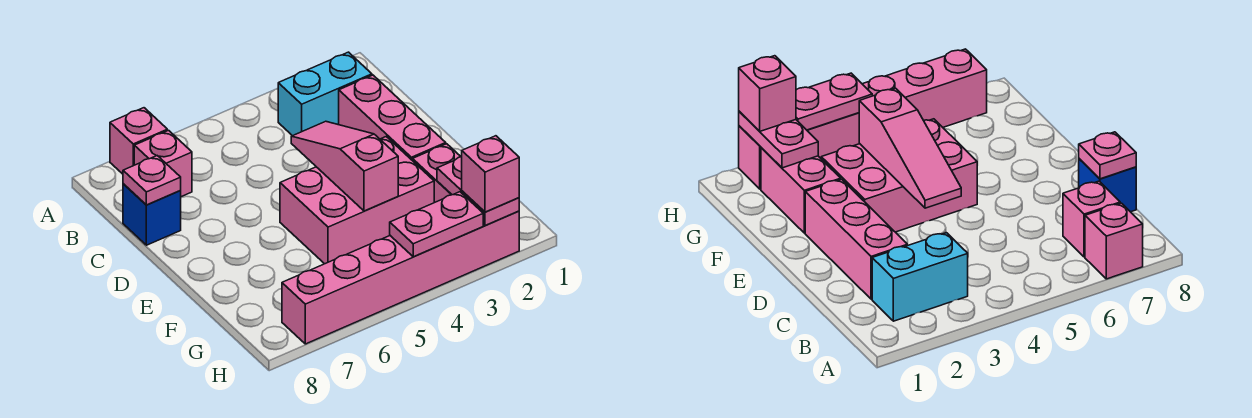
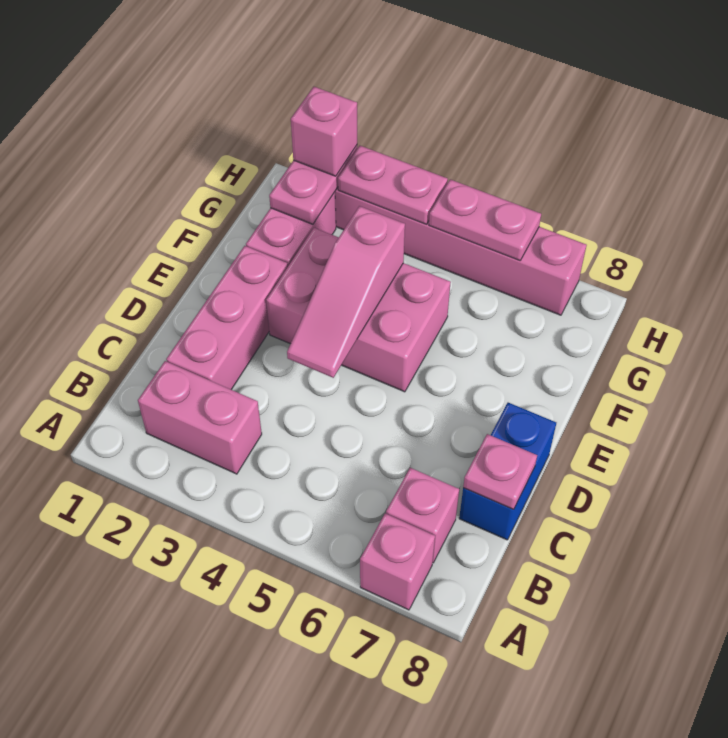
cyan brick B2:B3 level 1 -> pink brick B2:B3 level 1
blue brick C8 level 1 -> blue brick C8:D8 level 1
none -> pink plate H5:H6 level 2

